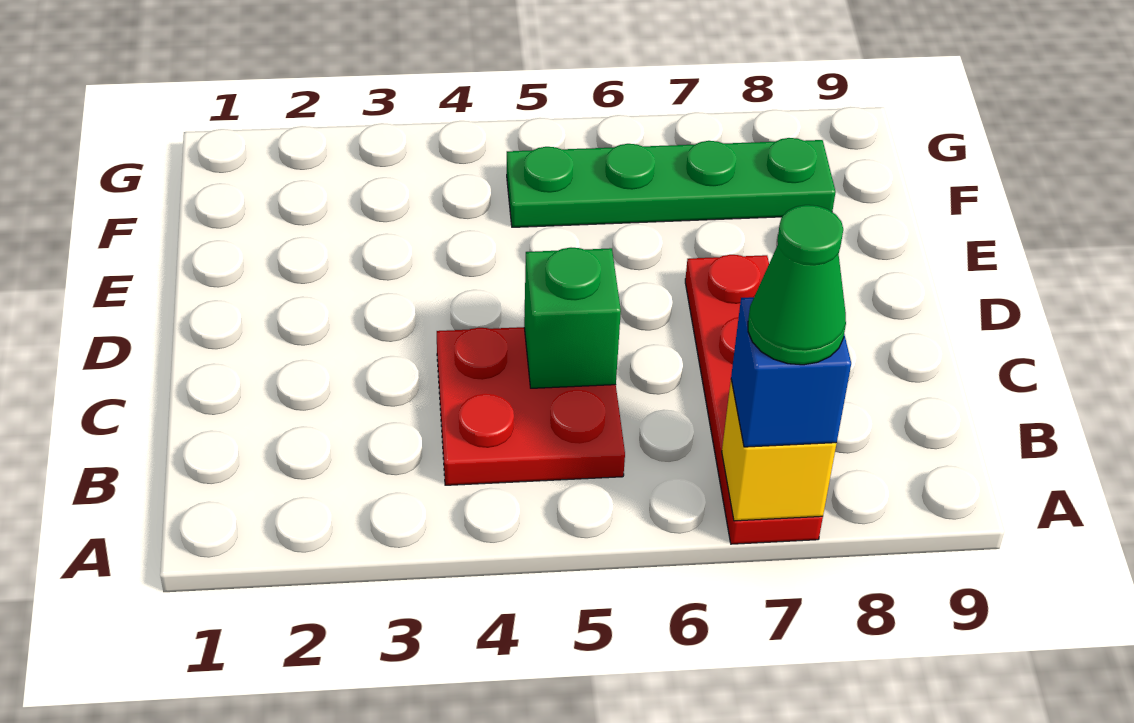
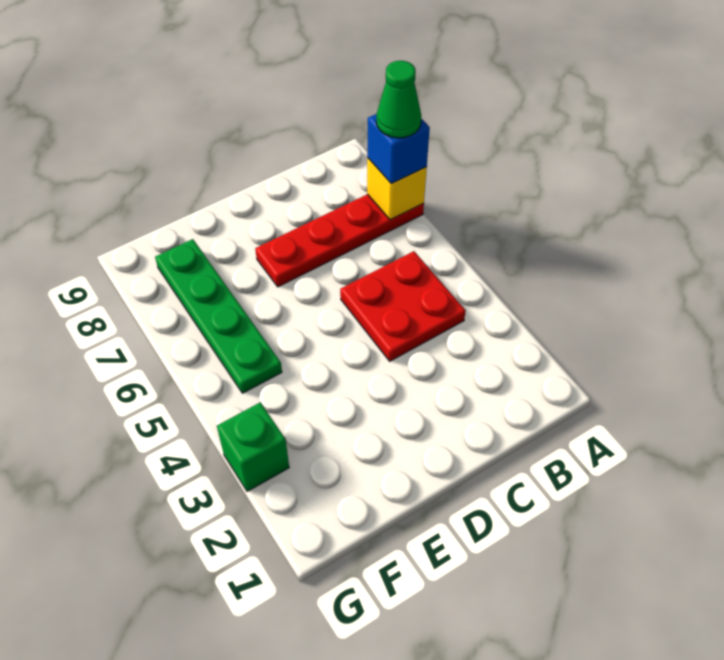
green brick C5 level 2 -> green brick G3 level 1

